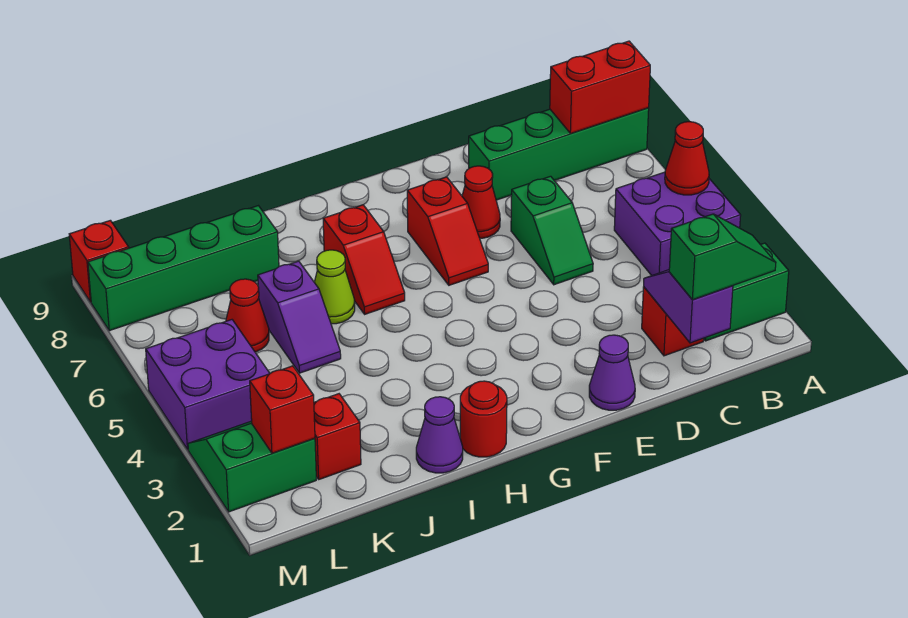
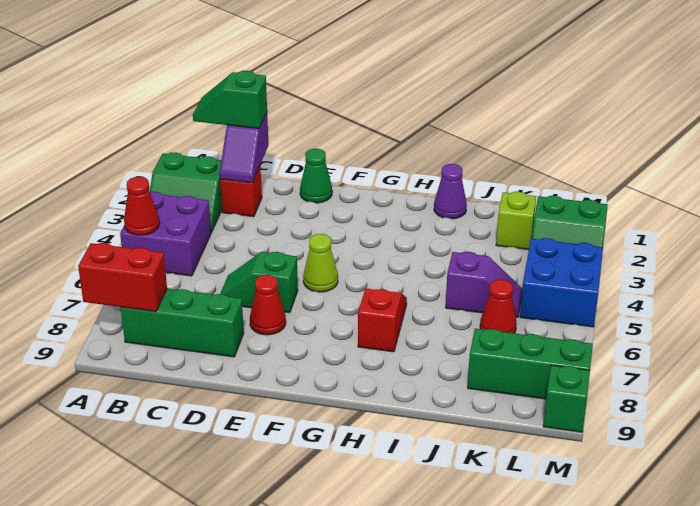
green brick A8:D8 level 1 -> green brick B8:D8 level 1
green slope D5:D6 level 1 top 6 -> green slope D6:E6 level 1 top E
purple cone E1 level 1 -> green cone E1 level 1
red slope F6:F7 level 1 top 7 -> none
red round brick H1 level 1 -> none
lime cone I6 level 1 -> lime cone F5 level 1
purple slope J5:J6 level 1 top 6 -> purple slope J5:K5 level 1 top J
green brick J8:M8 level 1 -> green brick K8:M8 level 1
red brick K2 level 1 -> lime brick K2 level 1
red brick L2 level 2 -> none
purple brick L4:M5 level 1 -> blue brick L4:M5 level 1
red brick M9 level 1 -> green brick M9 level 1

